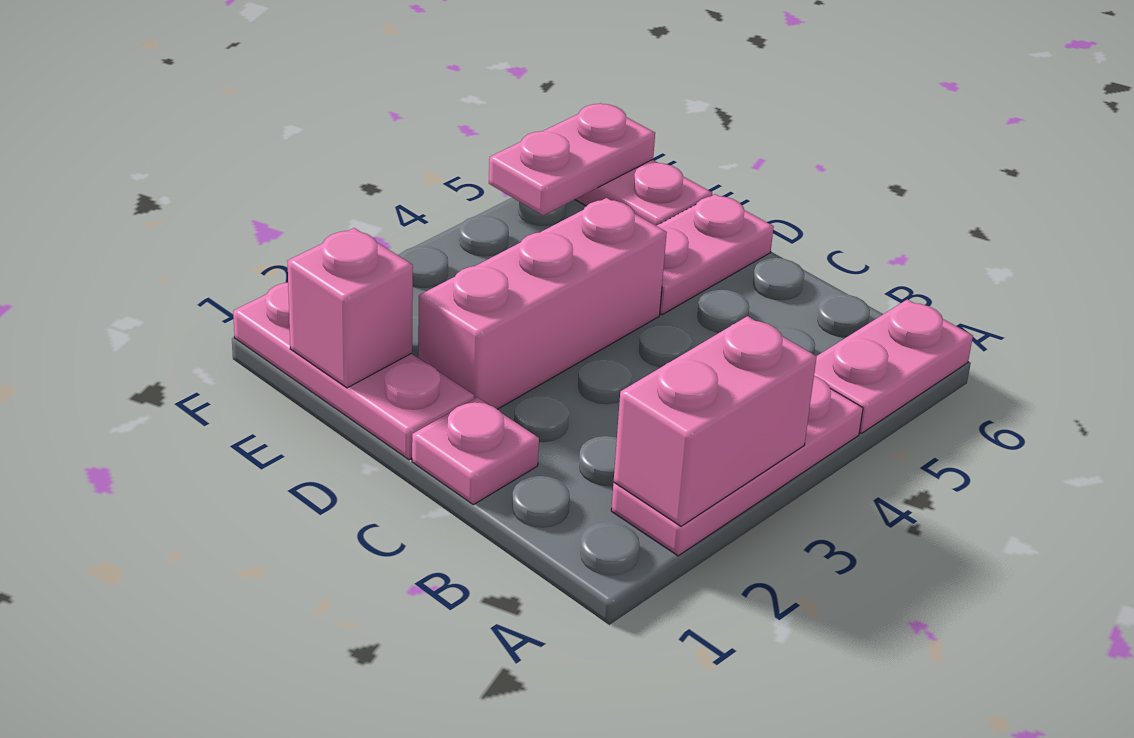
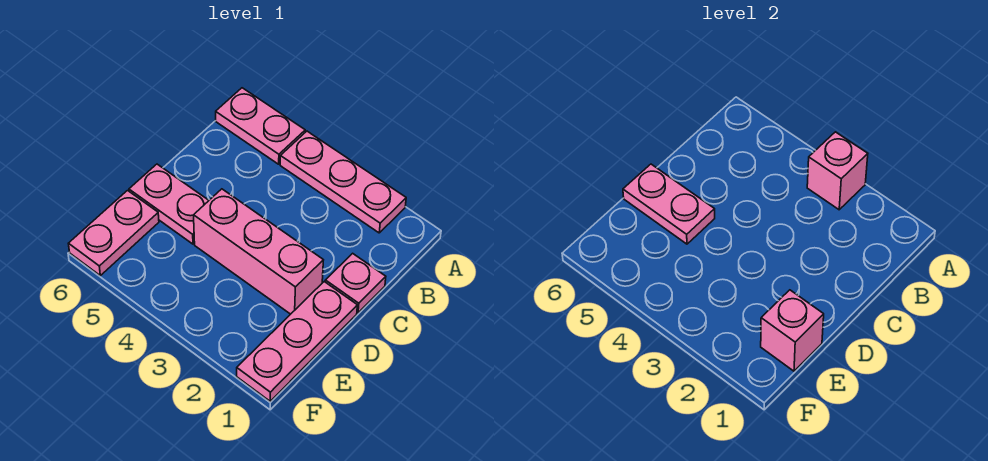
pink brick A2:A3 level 2 -> pink brick A3 level 2
pink plate F5:F6 level 2 -> pink plate D5:D6 level 2

